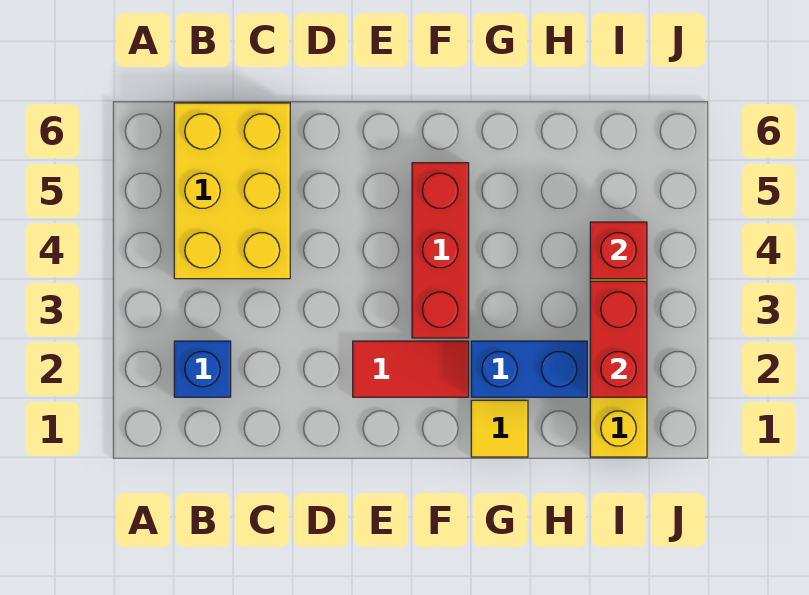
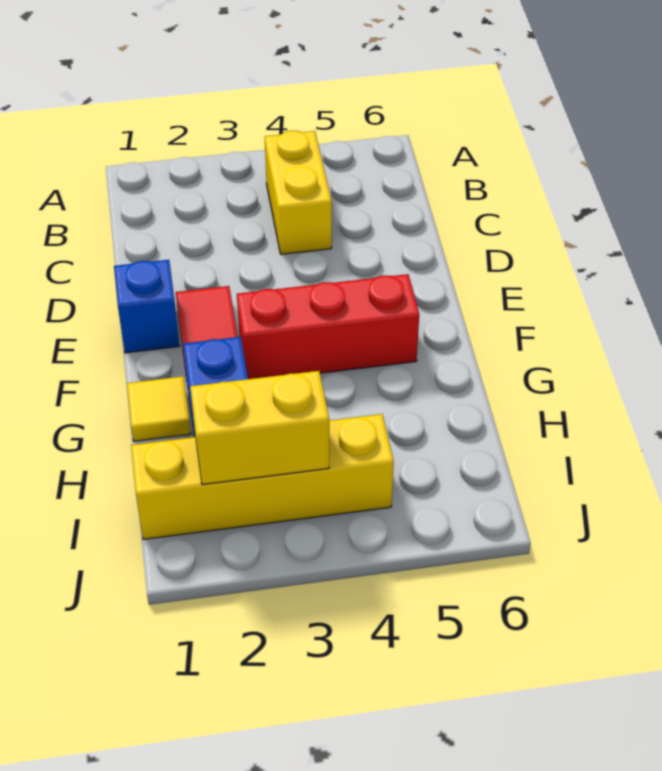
blue brick B2 level 1 -> blue brick E1 level 1
yellow brick B4:C6 level 1 -> yellow brick B4:C4 level 1
red brick I2:I3 level 2 -> yellow brick I2:I3 level 2
red brick I4 level 2 -> none

